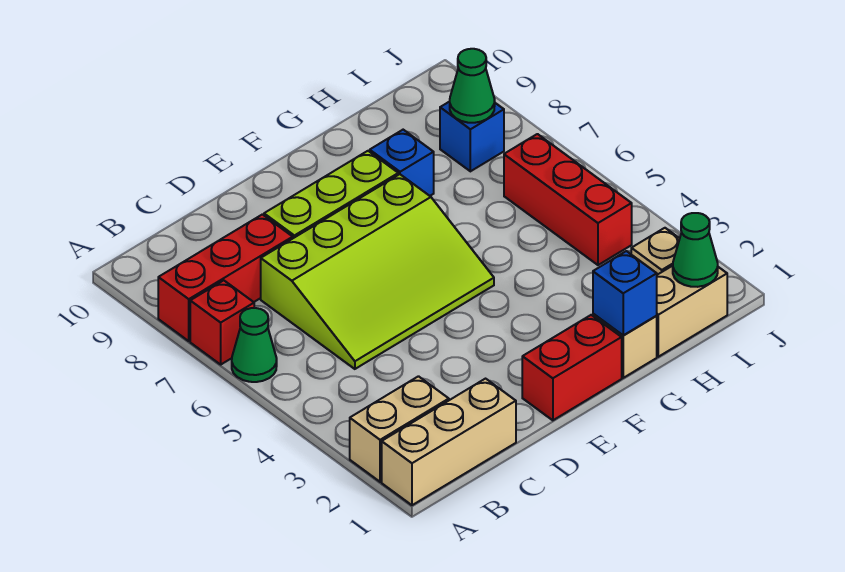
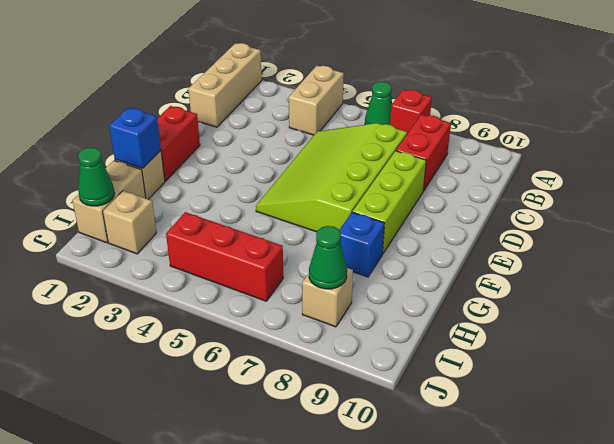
tan brick A2:B2 level 1 -> tan brick A4:B4 level 1
red brick A8:C8 level 1 -> red brick B8:C8 level 1
blue brick I8 level 1 -> tan brick I8 level 1

